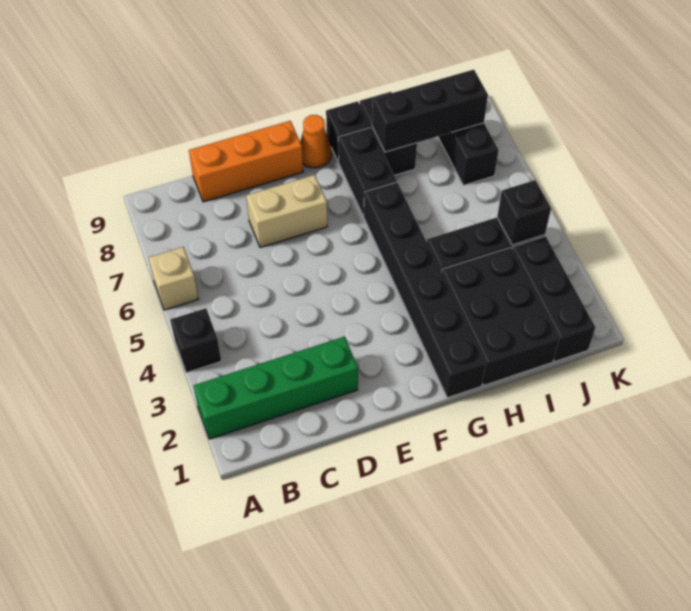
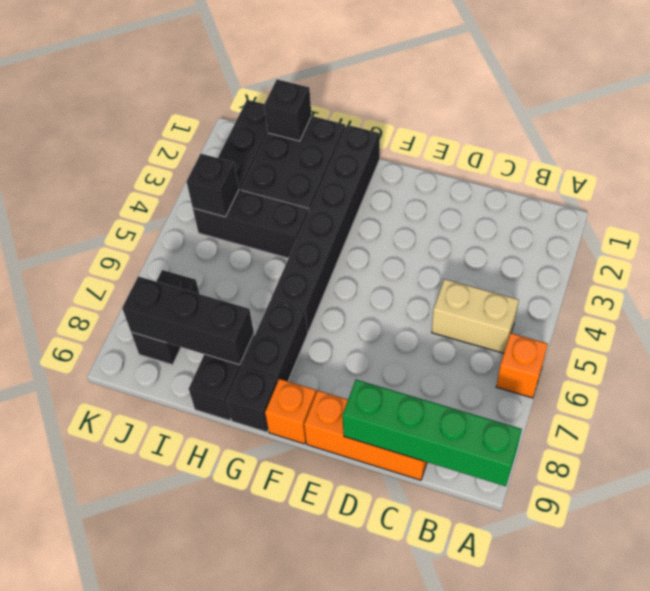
green brick A2:D2 level 1 -> green brick A9:D9 level 2
black brick A4 level 1 -> black brick I1 level 2
tan brick A6 level 1 -> orange brick A6 level 1
tan brick D7:E7 level 1 -> tan brick B5:C5 level 1
orange cone F9 level 1 -> orange brick F9 level 1

